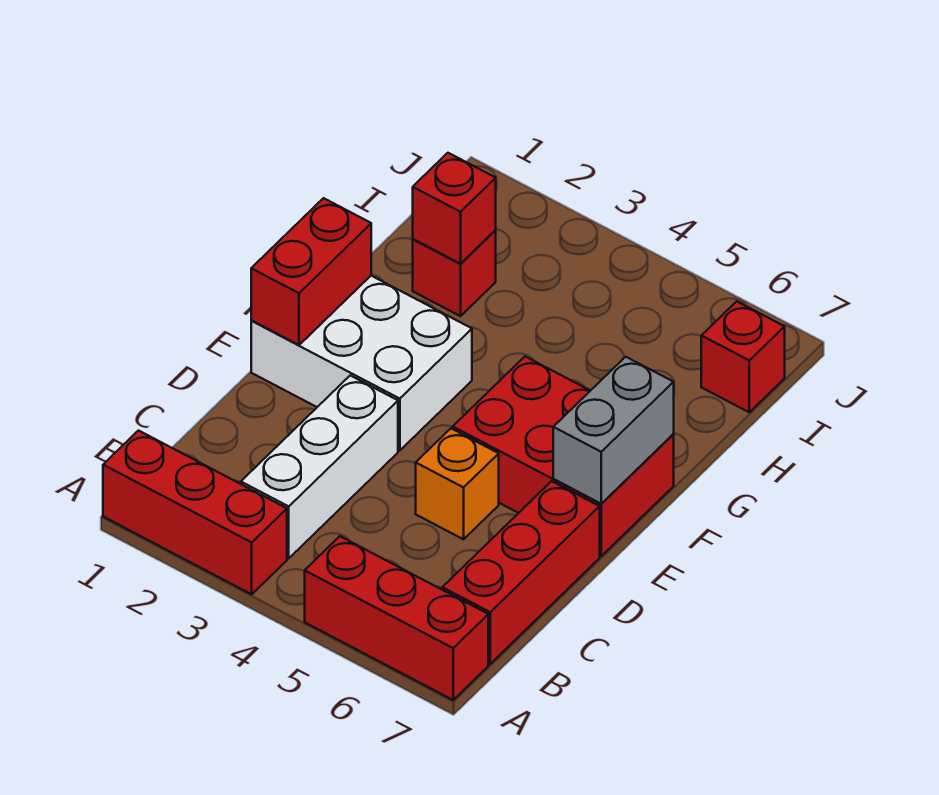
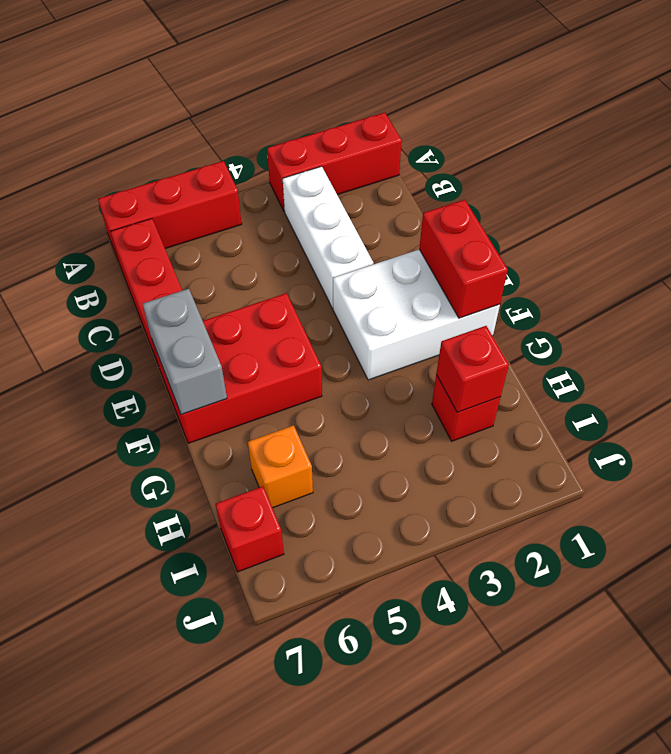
orange brick D5 level 1 -> orange brick H6 level 1

